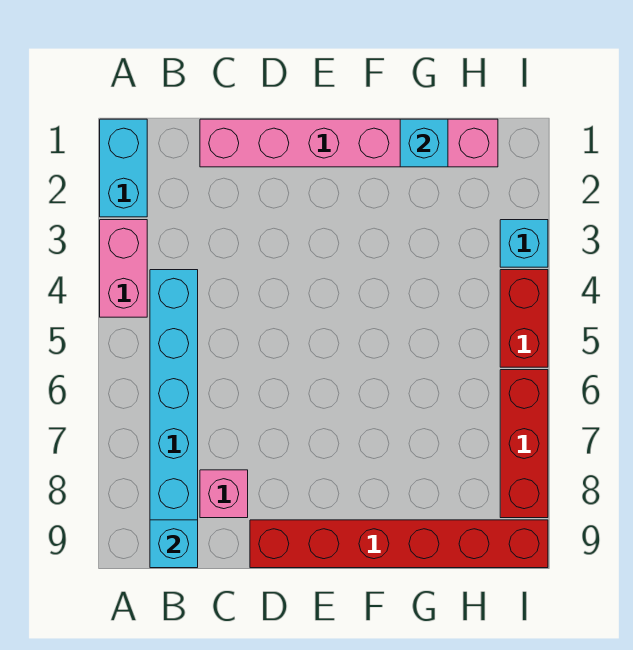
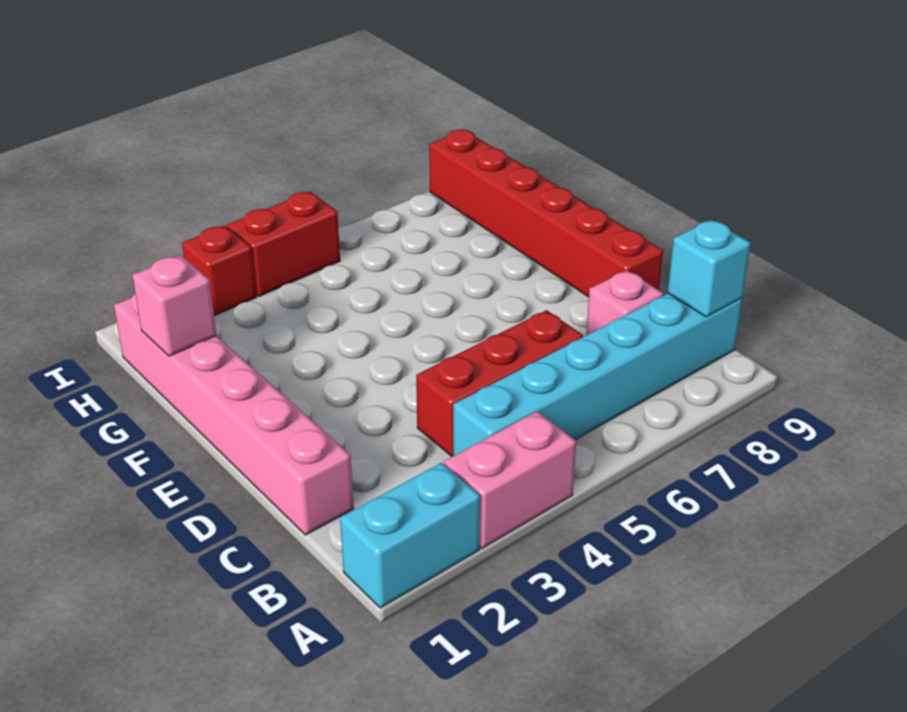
cyan brick G1 level 2 -> pink brick G1 level 2
cyan brick I3 level 1 -> red brick I3 level 1
red brick I6:I8 level 1 -> red brick C4:C6 level 1

